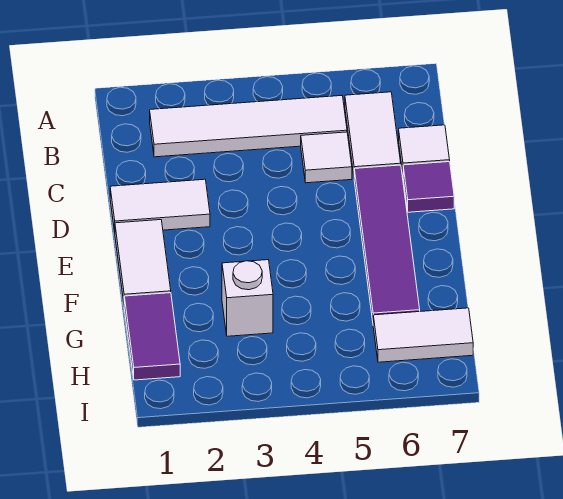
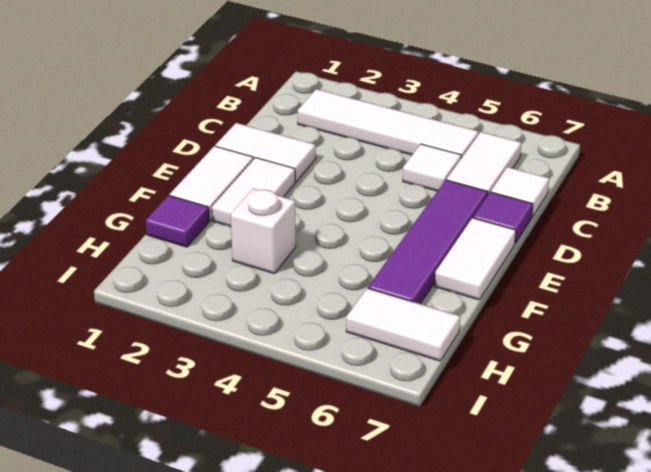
none -> white tile E2:F2 level 1
none -> white tile E7:F7 level 1
purple tile G1:H1 level 1 -> purple tile G1 level 1

